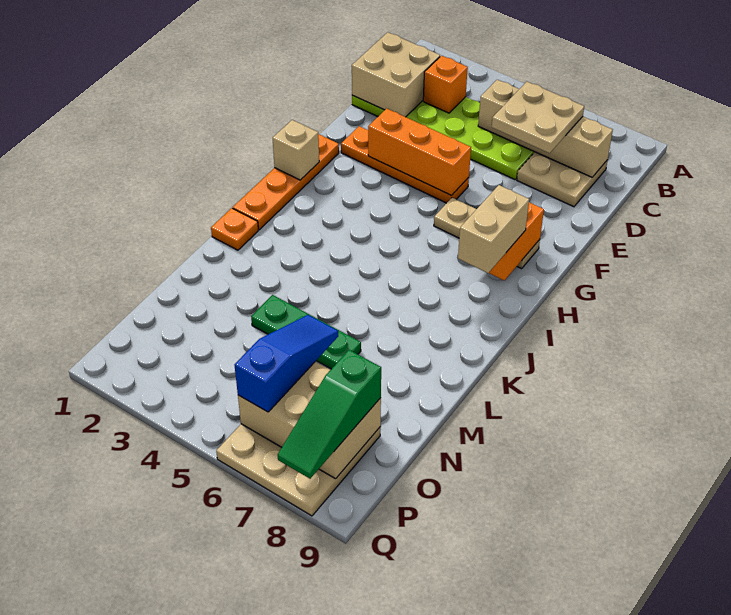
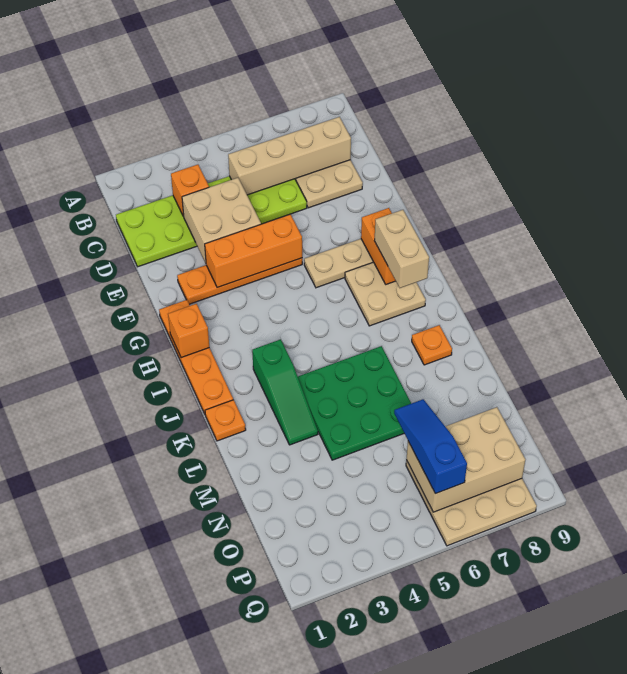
tan brick C1:D2 level 2 -> tan brick D3:E4 level 2
tan plate C6:D7 level 3 -> tan plate H7:I8 level 1
tan brick H1 level 2 -> orange brick H1 level 2
none -> orange plate K8 level 1
green plate M4:M6 level 1 -> green plate K4:M6 level 1
green slope O8:Q8 level 3 top O -> green slope J3:L3 level 1 top J

